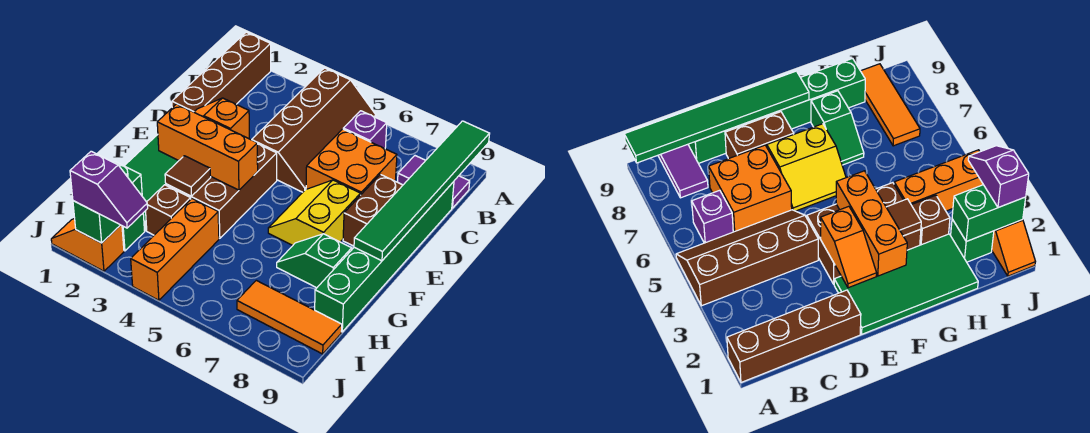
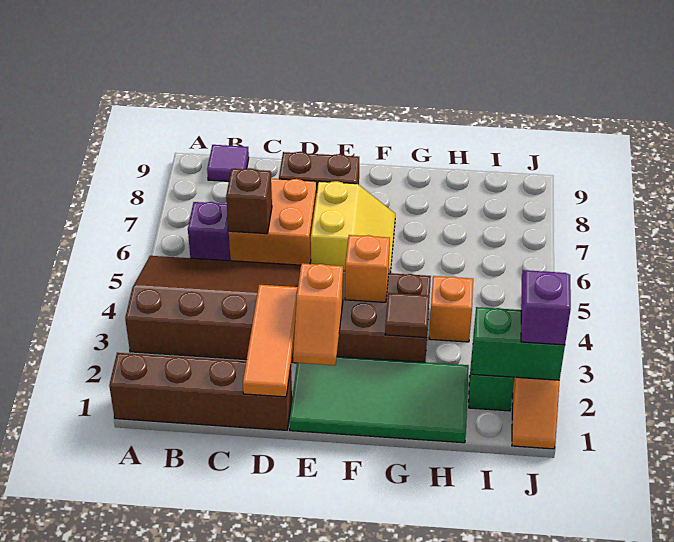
brown slope A4:D5 level 1 top 4 -> brown slope A3:D5 level 1 top 3
green tile A9:F9 level 2 -> none
purple tile B8:B9 level 1 -> purple tile B9 level 1
green brick C9:H9 level 1 -> none
yellow slope E6:F7 level 1 top 7 -> yellow slope E6:F7 level 1 top E
orange brick F2:F4 level 2 -> orange brick F4 level 2
green slope G7:G8 level 1 top 8 -> none
brown brick H3 level 1 -> brown brick C6 level 2
orange brick H4:J4 level 1 -> orange brick H4 level 1
orange tile I7:I9 level 1 -> orange tile D1:D3 level 2

